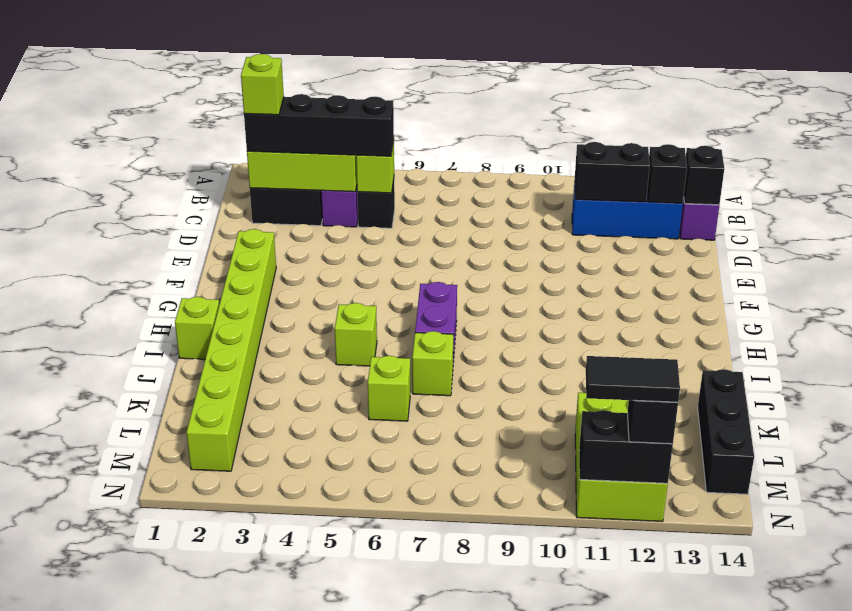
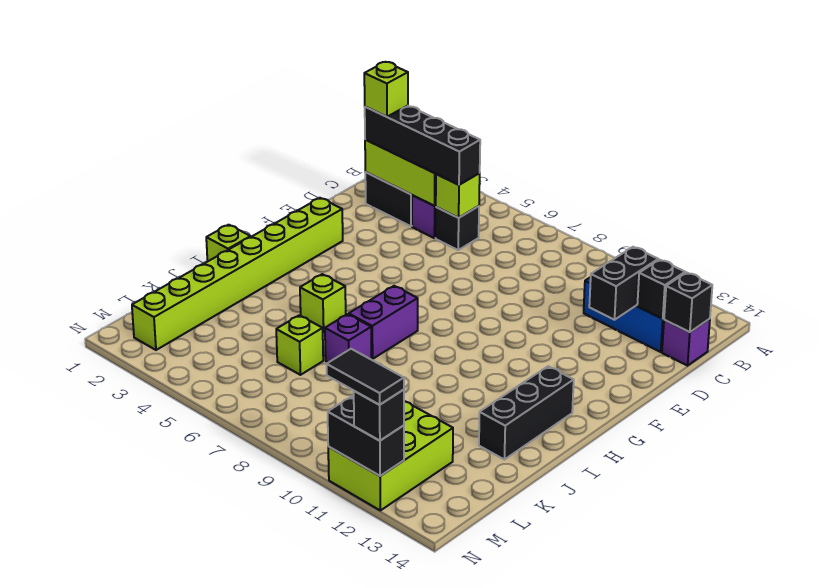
black brick C11:C12 level 2 -> black brick C12:D12 level 2
lime brick J7 level 1 -> purple brick J7 level 1
black brick K14:M14 level 1 -> black brick H13:J13 level 1

